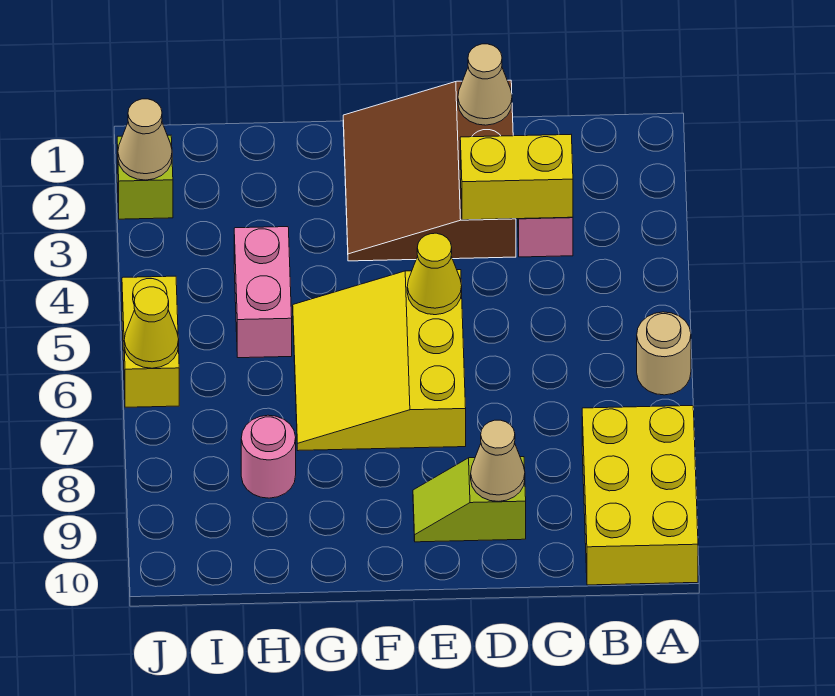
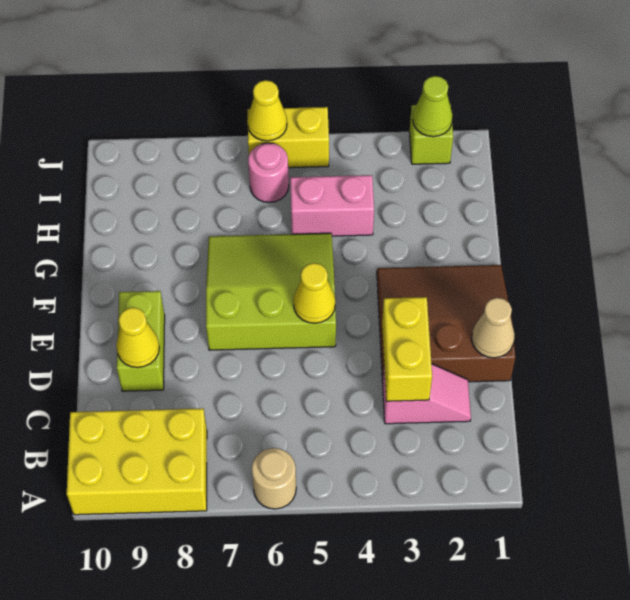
lime slope D9:E9 level 1 top D -> lime brick D9:E9 level 1
tan cone D9 level 2 -> yellow cone D9 level 2
yellow slope E5:G7 level 1 top E -> lime slope E5:G7 level 1 top E
pink round brick H8 level 1 -> pink round brick I6 level 1
tan cone J2 level 2 -> lime cone J2 level 2

